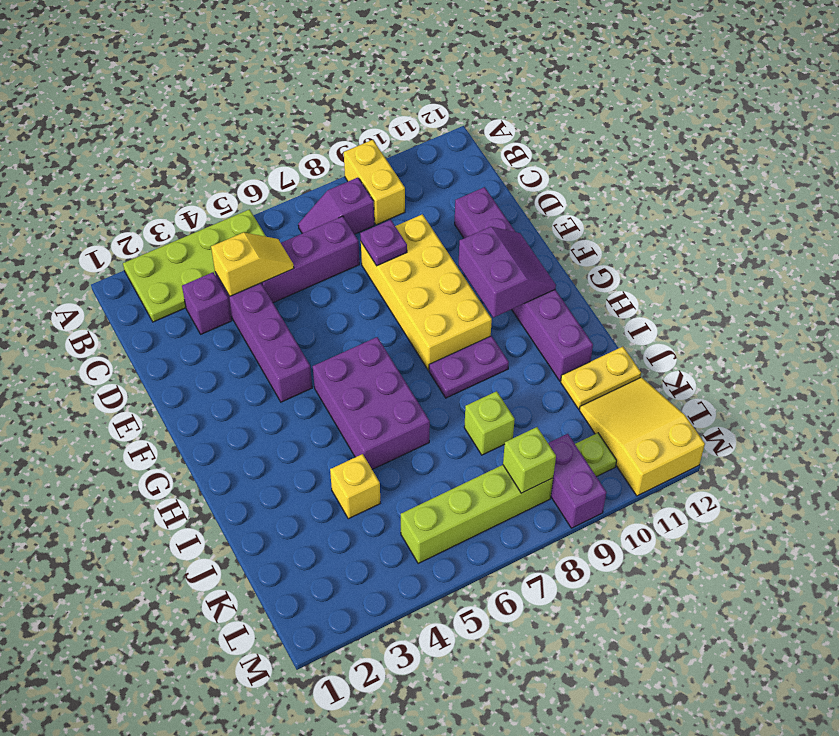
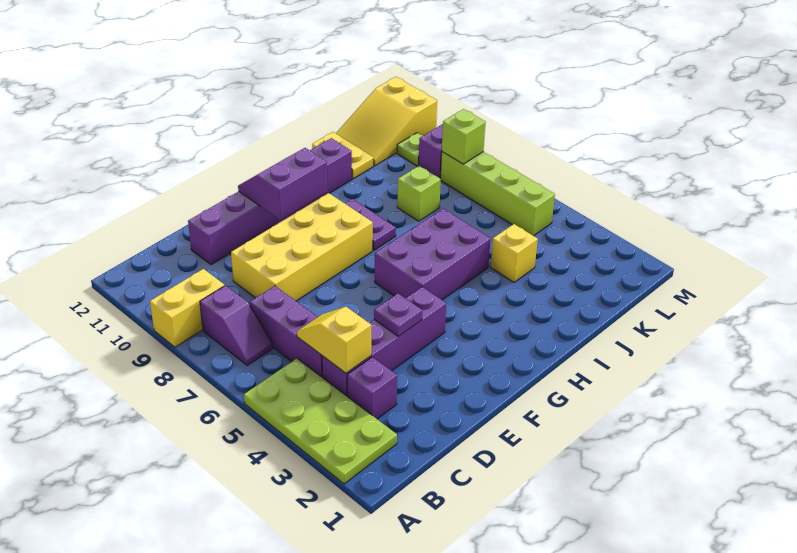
purple plate D8 level 2 -> purple plate E4 level 2

